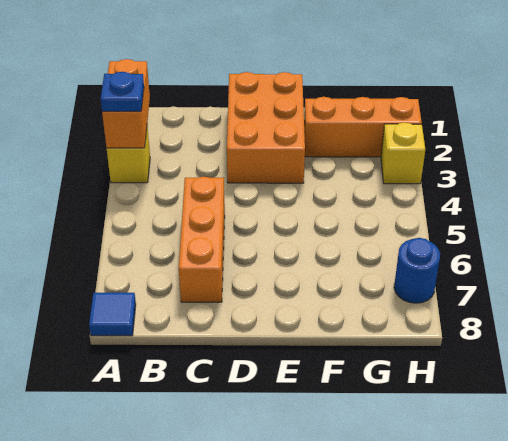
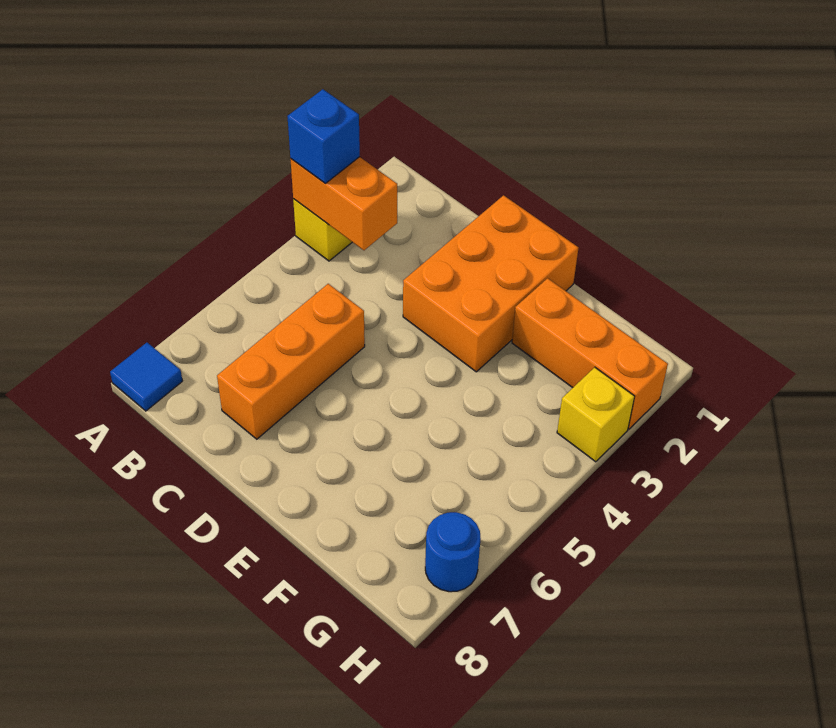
orange brick A2:A3 level 2 -> orange brick A3:B3 level 2
blue plate A3 level 3 -> blue brick A3 level 3

